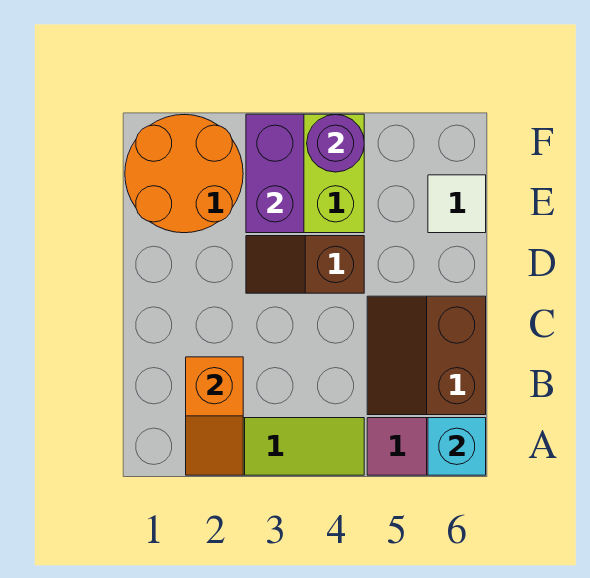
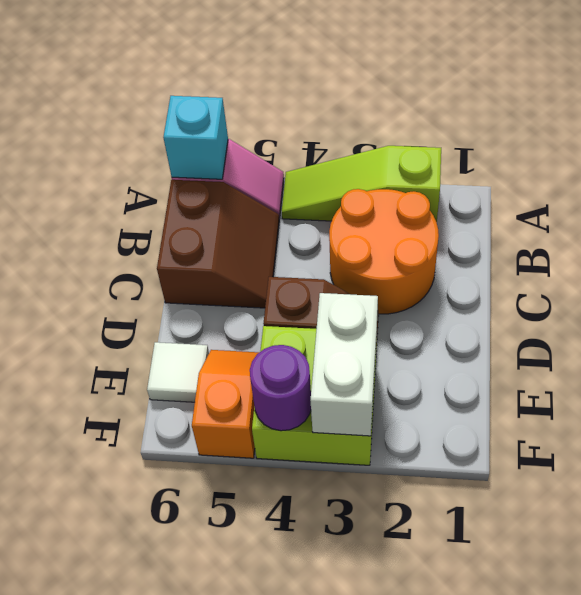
orange slope A2:B2 level 2 top B -> orange slope E5:F5 level 1 top F
orange round brick E1:F2 level 1 -> orange round brick B2:C3 level 1
purple brick E3:F3 level 2 -> white brick E3:F3 level 2

